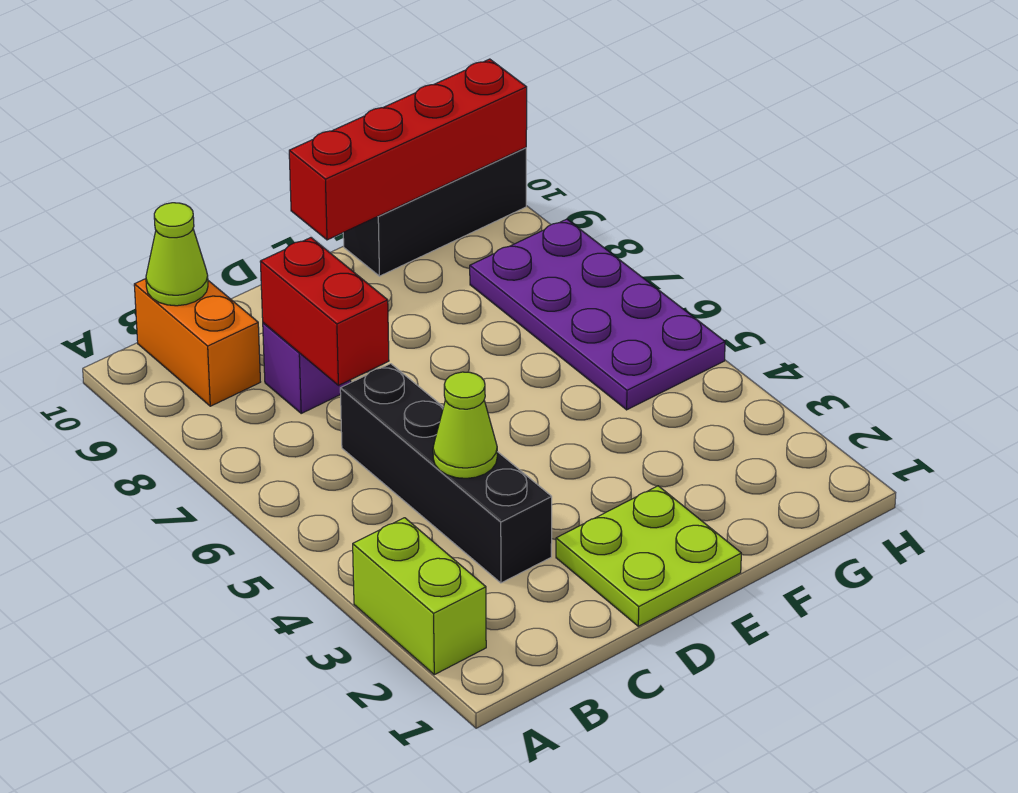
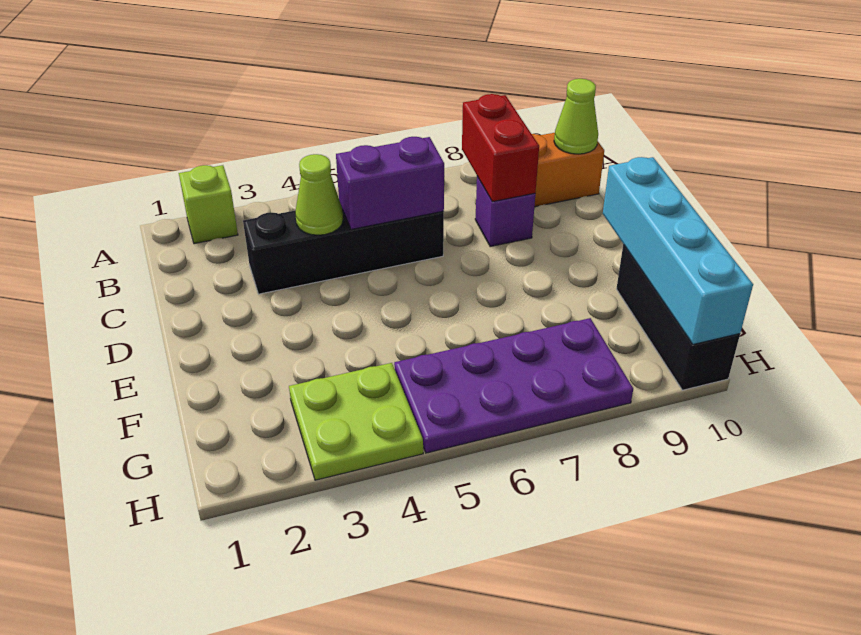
lime brick A2:A3 level 1 -> lime brick A2 level 1
none -> purple brick C5:C6 level 2
red brick C7:C8 level 2 -> red brick B8:C8 level 2
lime plate D1:E2 level 1 -> lime plate G3:H4 level 1
red brick E10:H10 level 2 -> cyan brick E10:H10 level 2

